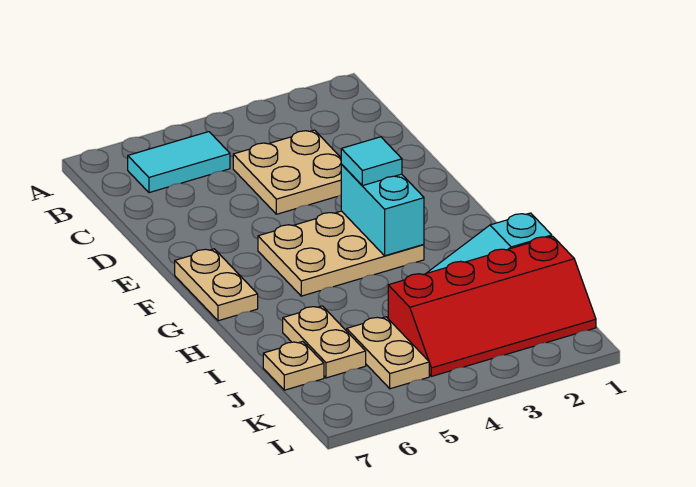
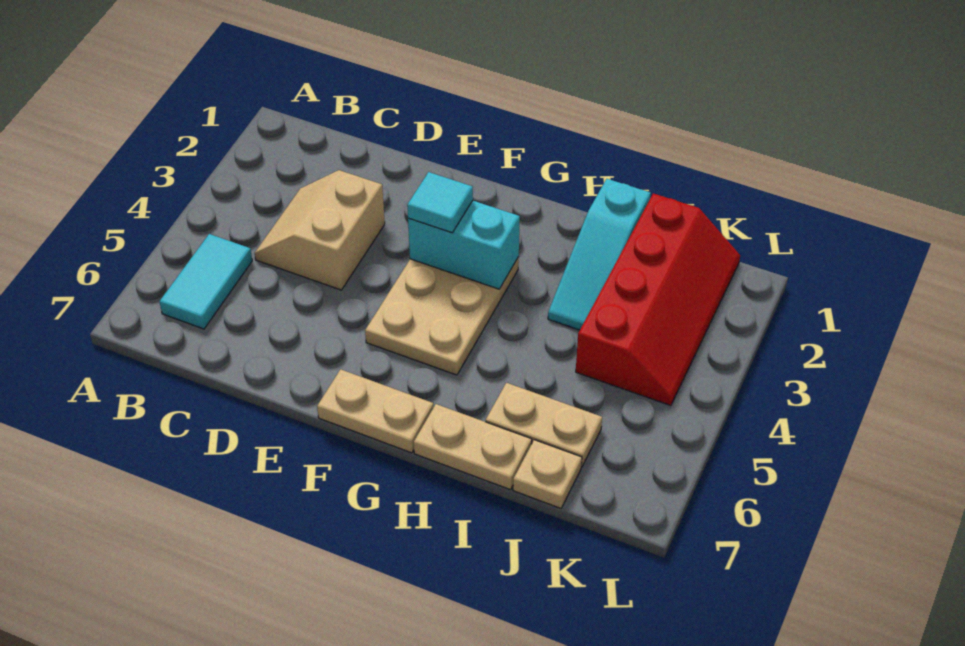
tan plate C3:D4 level 1 -> tan slope C3:D4 level 1 top D
tan plate J5:K5 level 1 -> tan plate H7:I7 level 1

